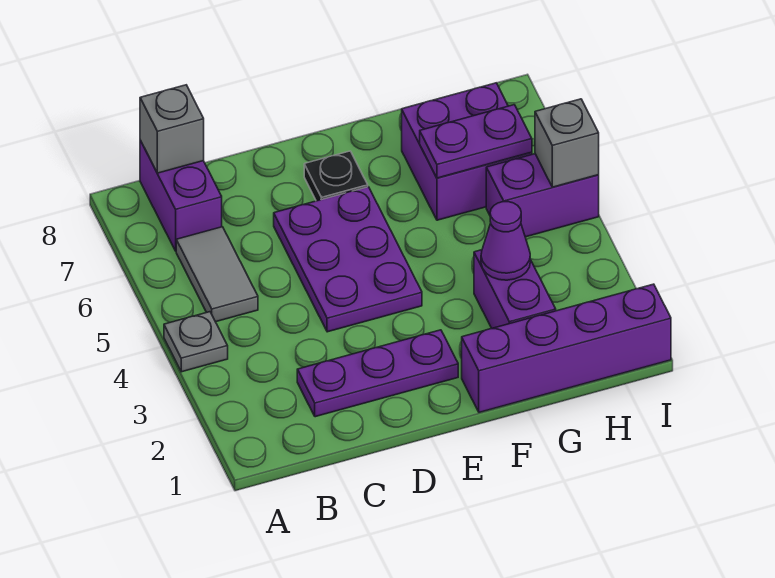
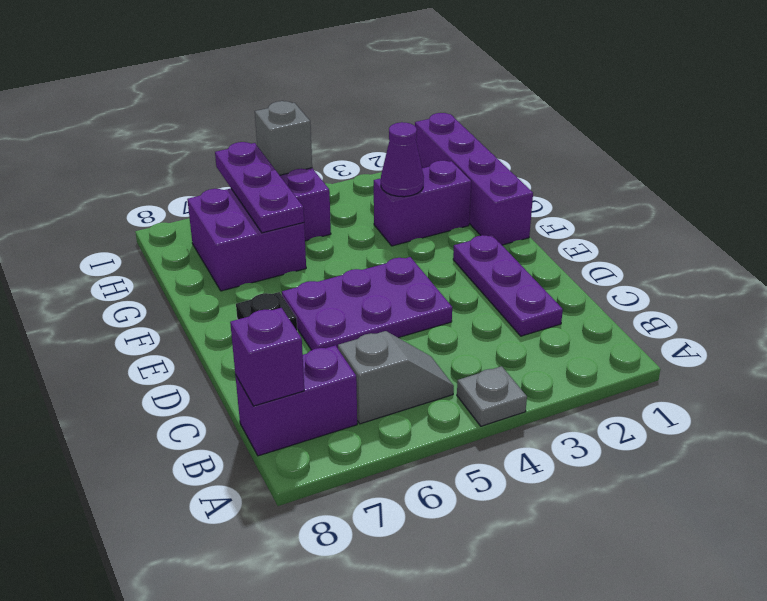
grey tile B5:B6 level 1 -> grey slope B5:B6 level 1 top 6
grey brick B8 level 2 -> purple brick B8 level 2
purple plate G6:H6 level 2 -> purple plate G6:I6 level 2

